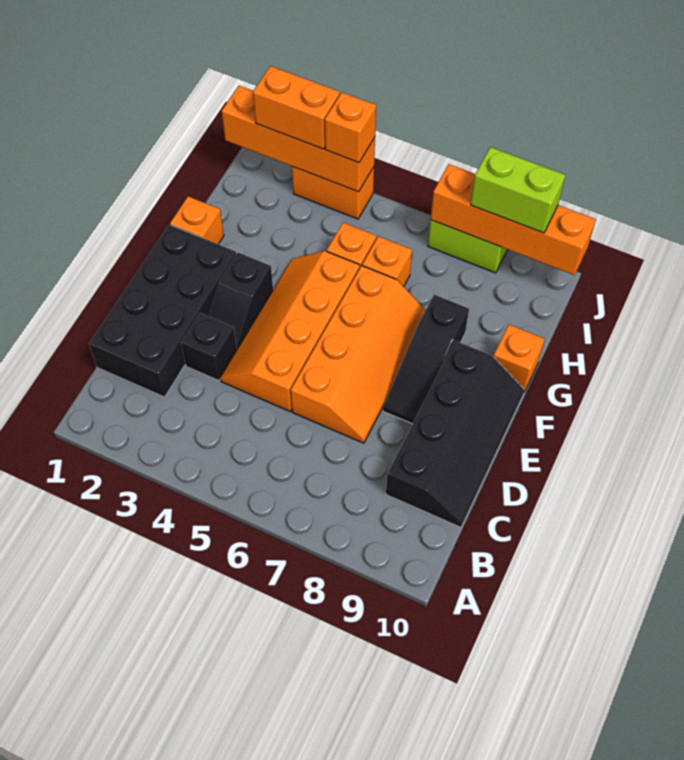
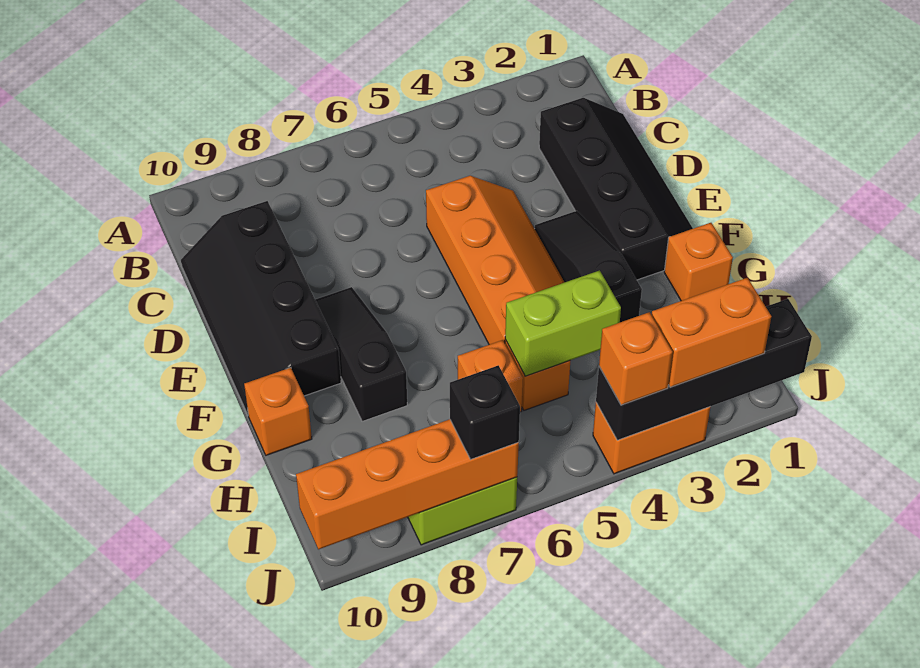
black brick C1:F2 level 1 -> black slope C1:F2 level 1 top 2
black brick D3 level 1 -> black brick J7 level 3
orange slope D6:G7 level 1 top 6 -> none
black slope E3:F3 level 1 top F -> black slope E3:G3 level 1 top G
orange brick J1:J4 level 2 -> black brick J1:J4 level 2
lime brick J8:J9 level 3 -> lime brick H4:H5 level 2

